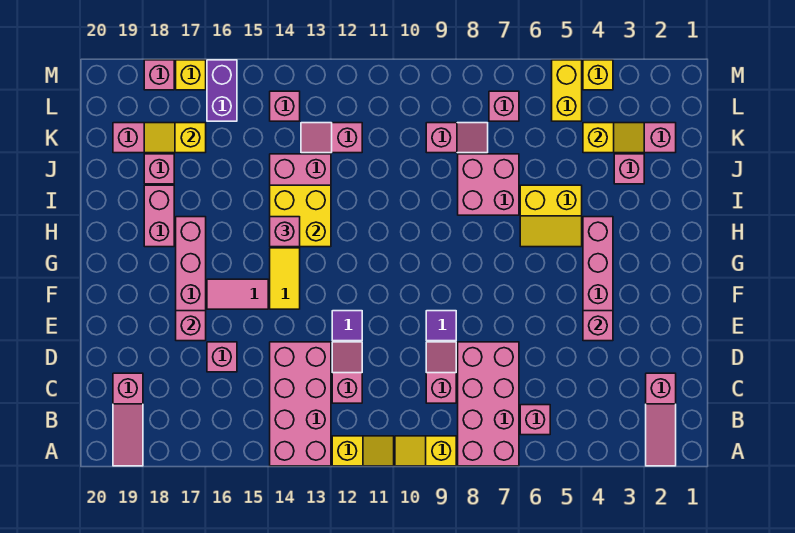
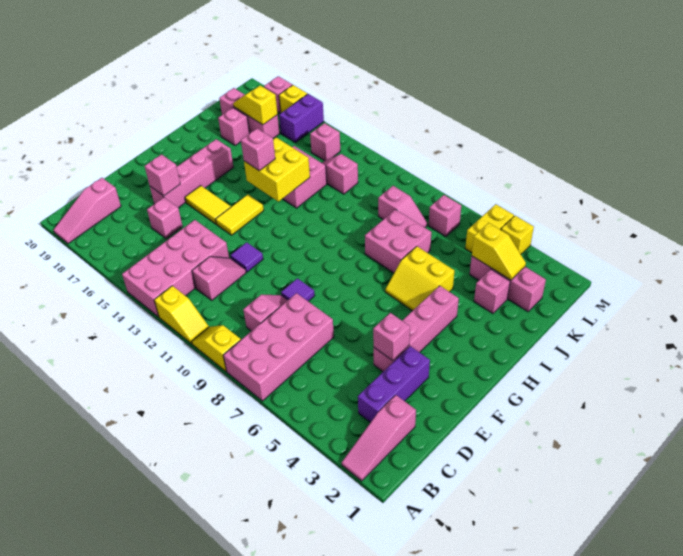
pink brick B6 level 1 -> none
none -> purple brick C3:E3 level 1
pink tile F15:F16 level 1 -> yellow tile F15:F16 level 1
pink brick H18:I18 level 1 -> none

